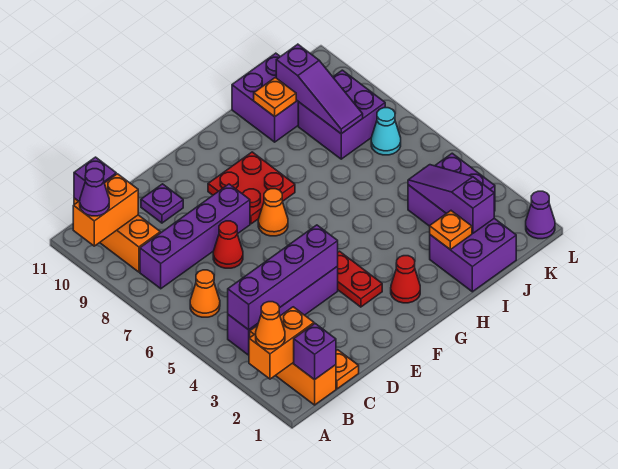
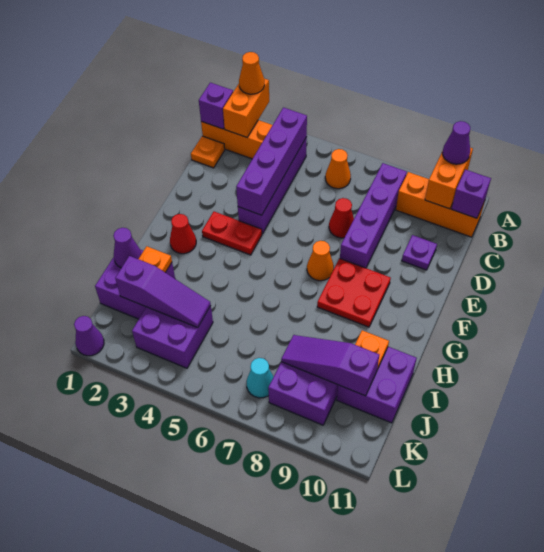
none -> purple cone I1 level 2

